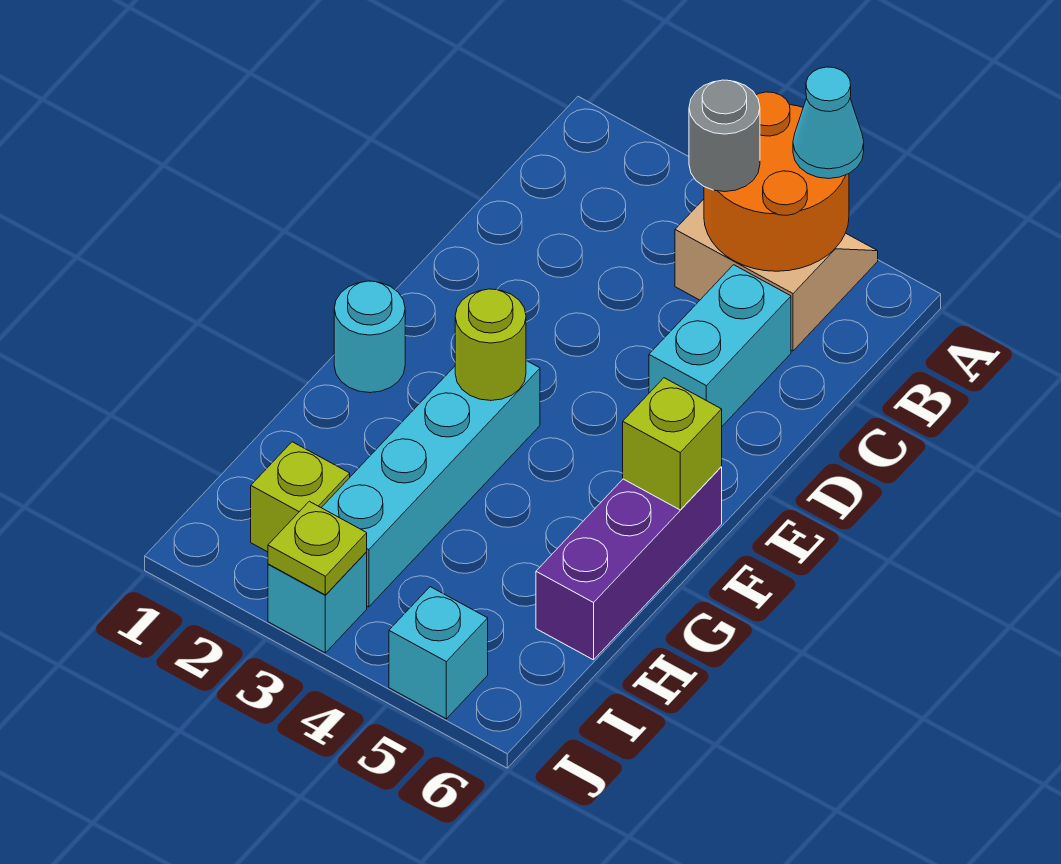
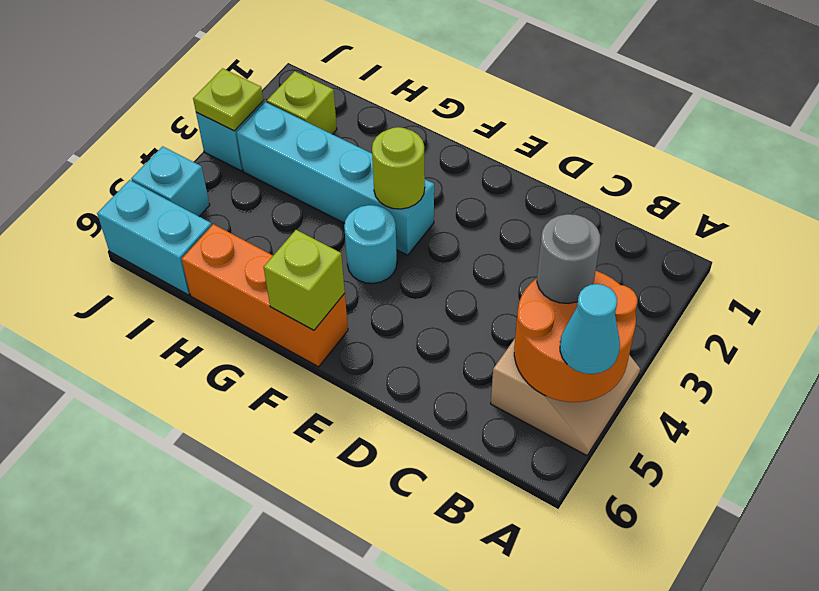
cyan brick C5:D5 level 1 -> cyan brick I6:J6 level 1
cyan round brick F1 level 1 -> cyan round brick F4 level 1
purple brick F6:H6 level 1 -> orange brick F6:H6 level 1

